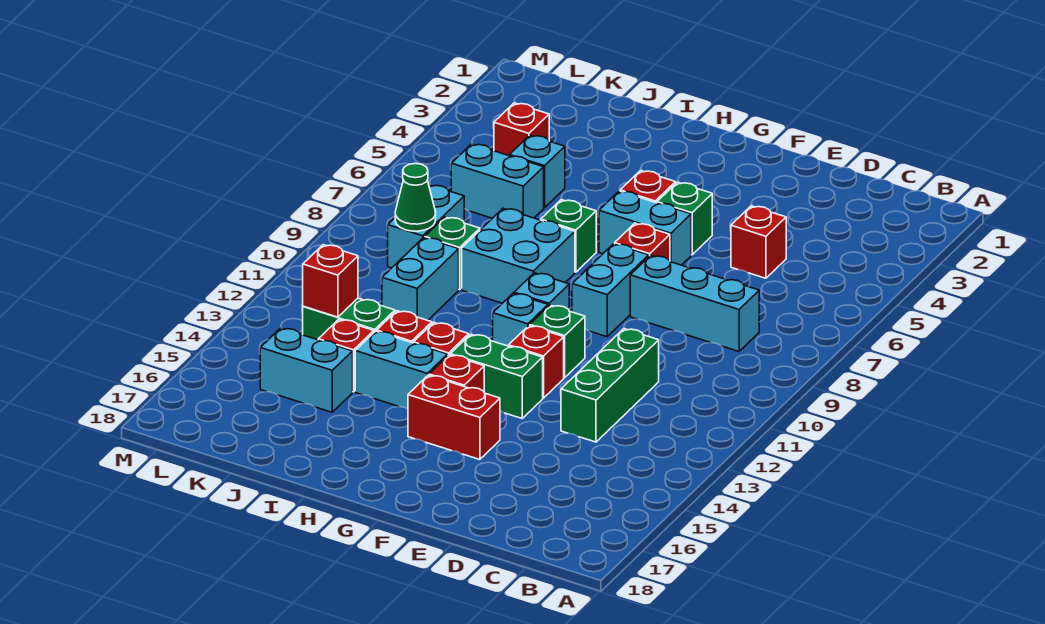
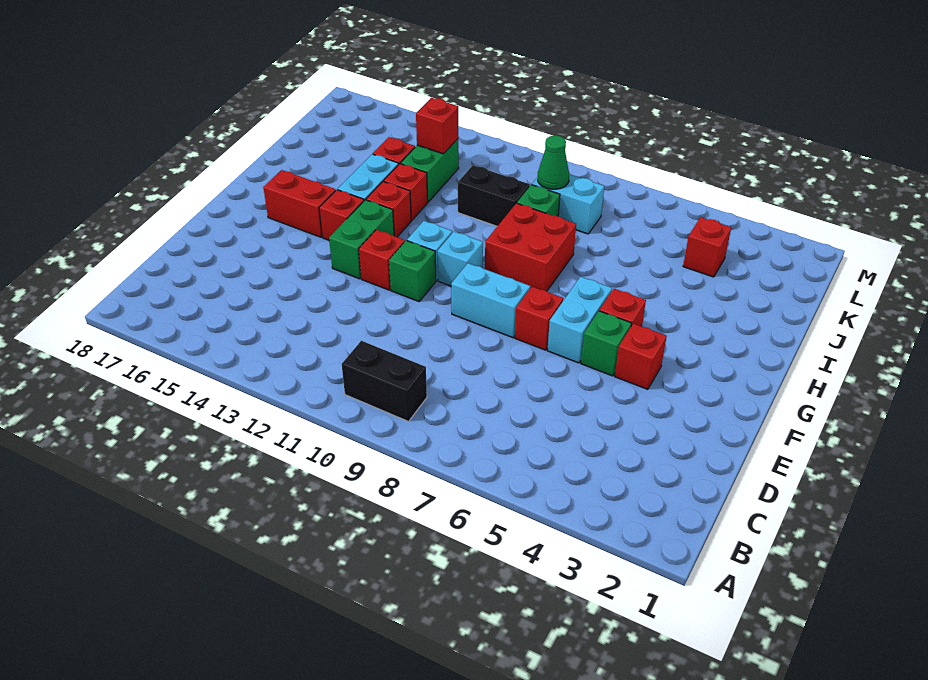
none -> black brick B9:B10 level 1
cyan brick C8:E8 level 1 -> none
red brick D5 level 1 -> red brick F4 level 1
green brick D11:D13 level 1 -> none
red brick F15:G15 level 1 -> red brick G15:G16 level 1
green brick H7 level 1 -> none
cyan brick H8:I9 level 1 -> red brick H8:I9 level 1
cyan brick J5 level 1 -> none
cyan brick J6:K6 level 1 -> none
cyan brick J10:J11 level 1 -> black brick J10:J11 level 1
cyan brick J15:K15 level 1 -> none

